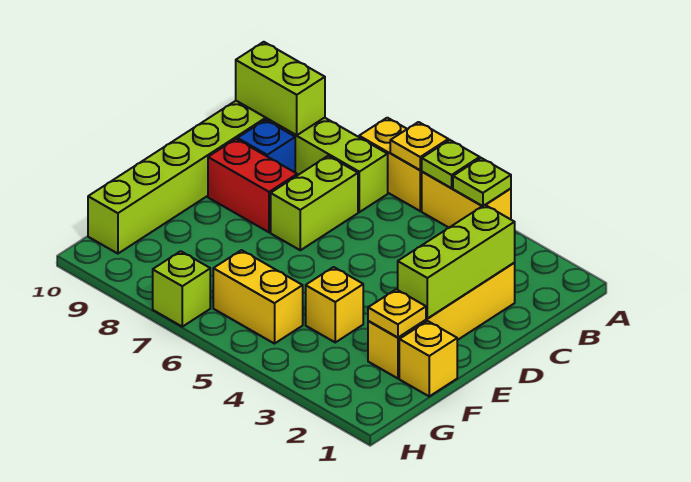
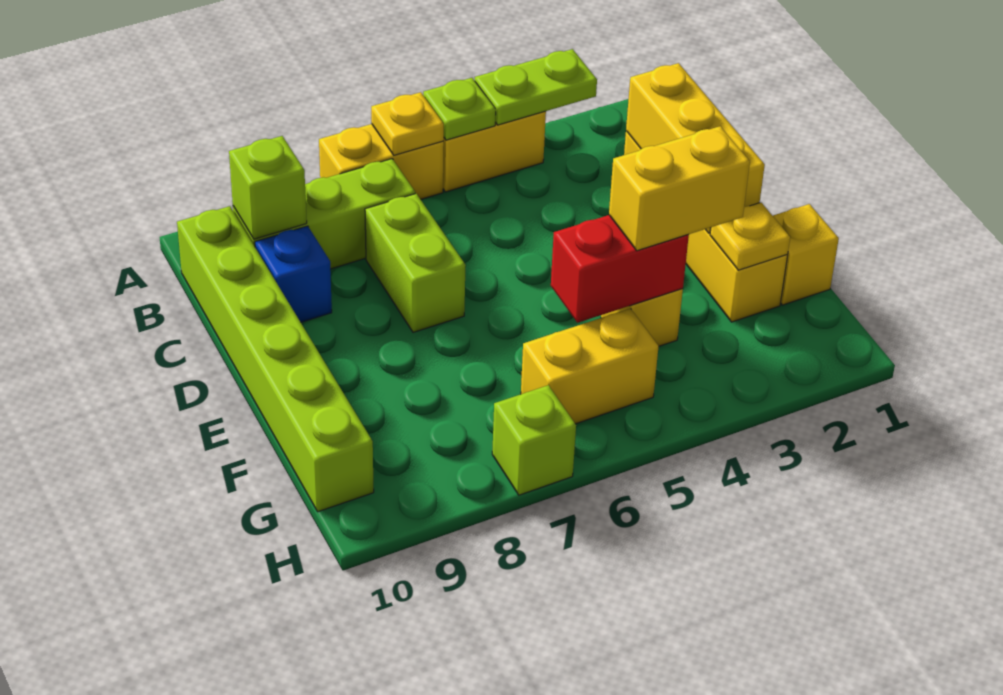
lime plate A4 level 2 -> lime plate A3:A4 level 2
lime brick B9:B10 level 2 -> lime brick B9 level 2
lime brick C2:E2 level 2 -> yellow brick C2:E2 level 2
red brick D8:D9 level 1 -> red brick F4:F5 level 2
none -> yellow brick F3:F4 level 3

